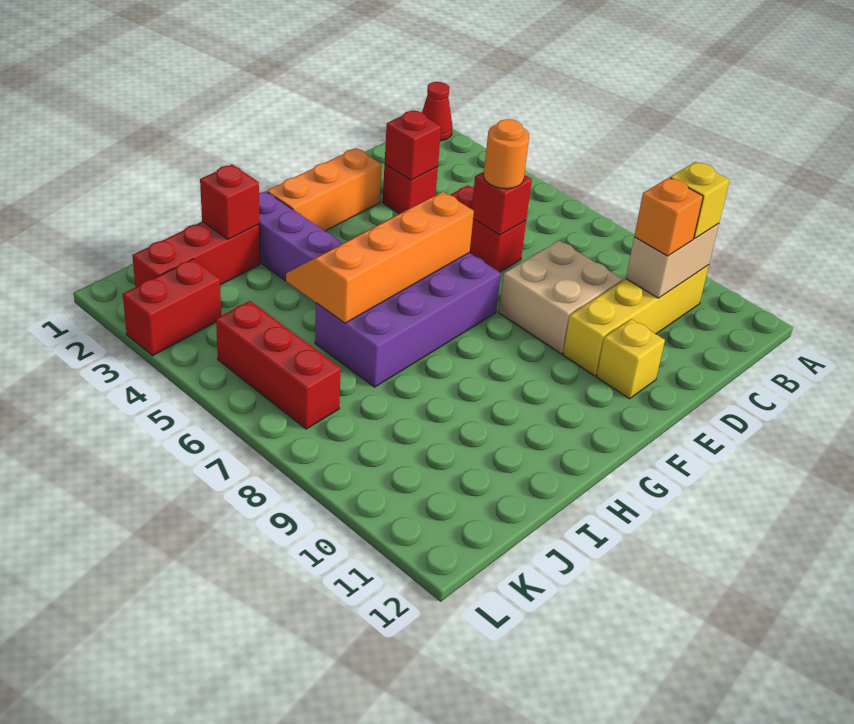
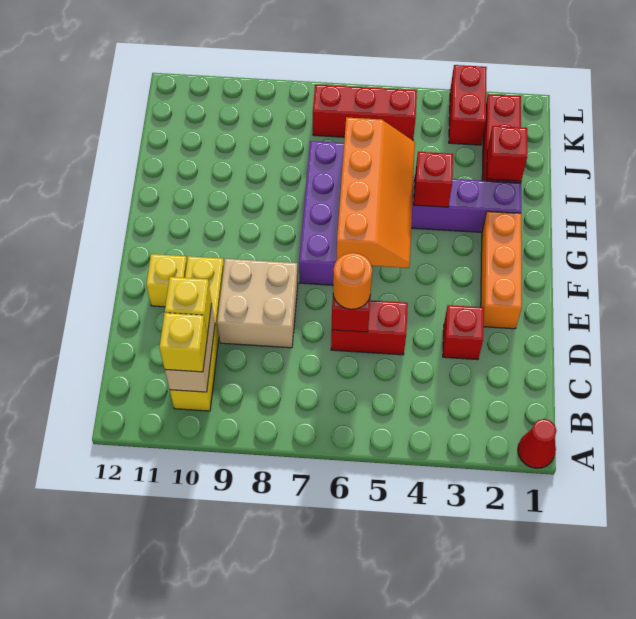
orange brick C10 level 3 -> yellow brick C10 level 3
red brick D3 level 2 -> red brick H4 level 2

